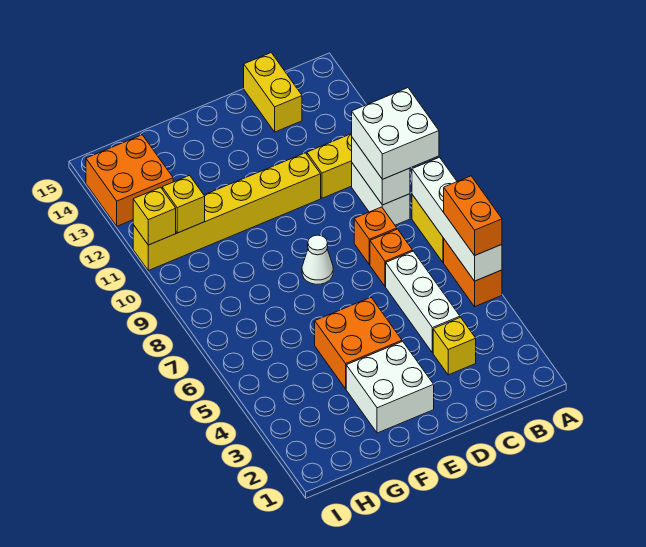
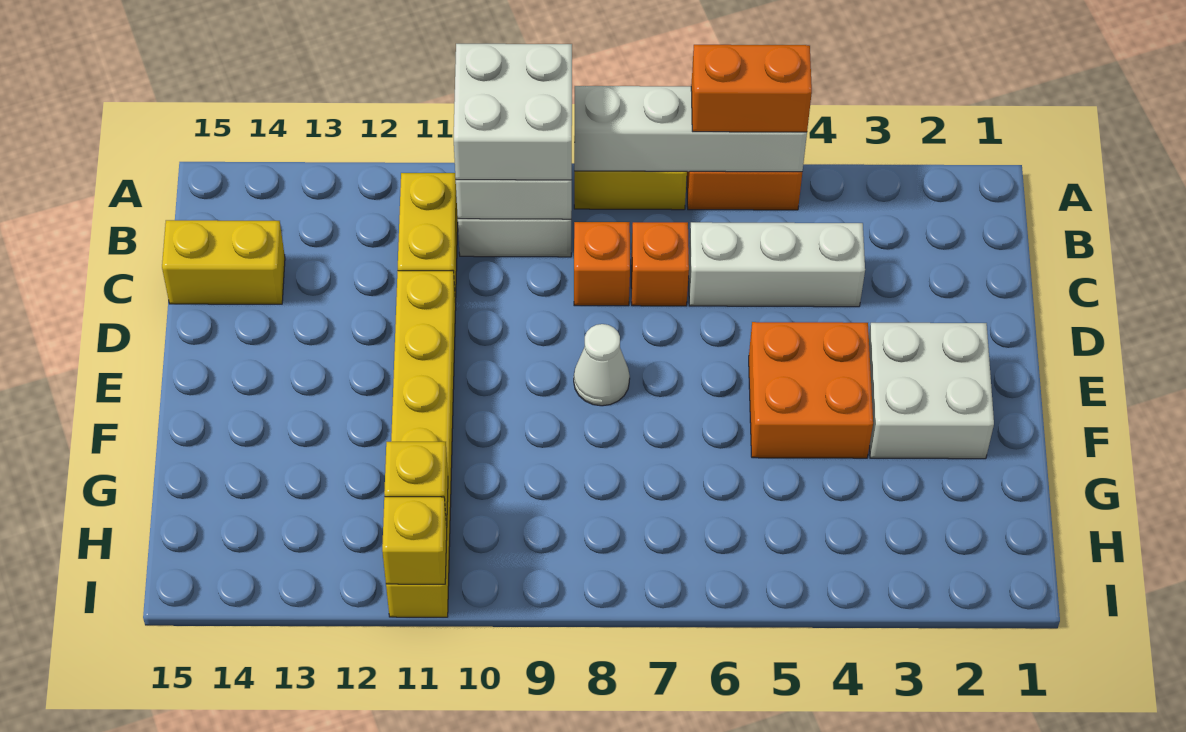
yellow brick C3 level 1 -> none
orange brick H13:I14 level 1 -> none

